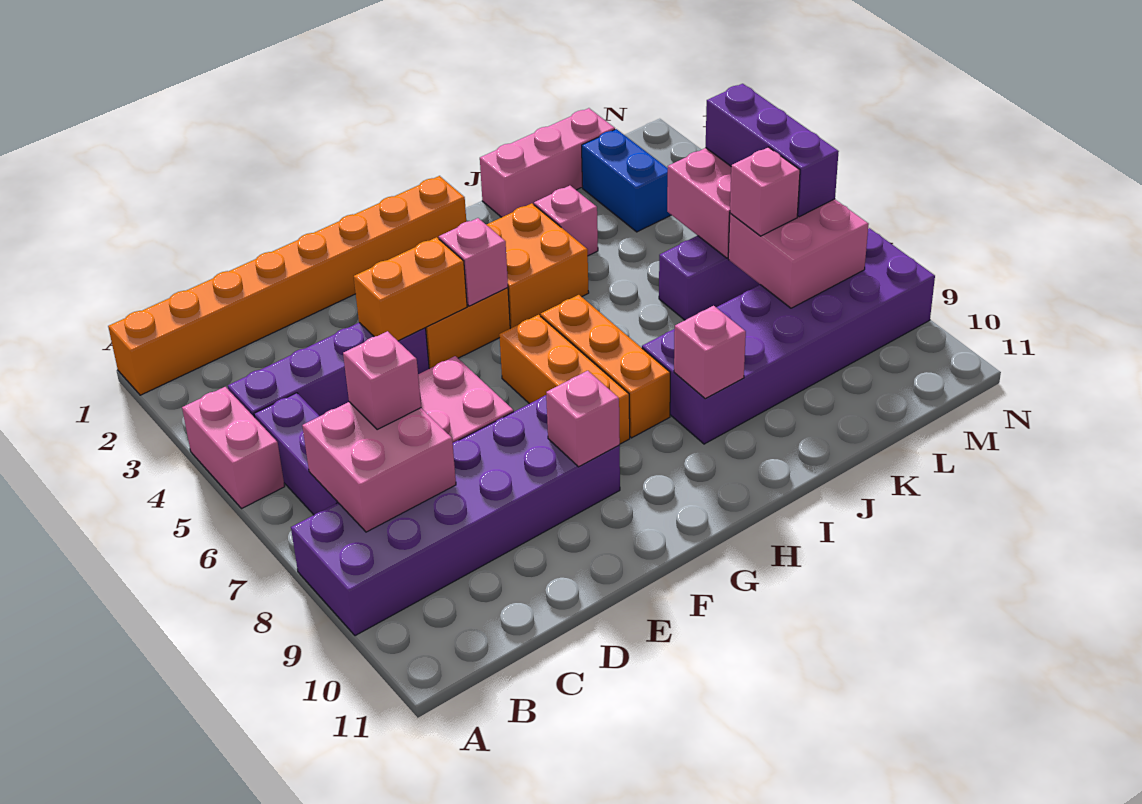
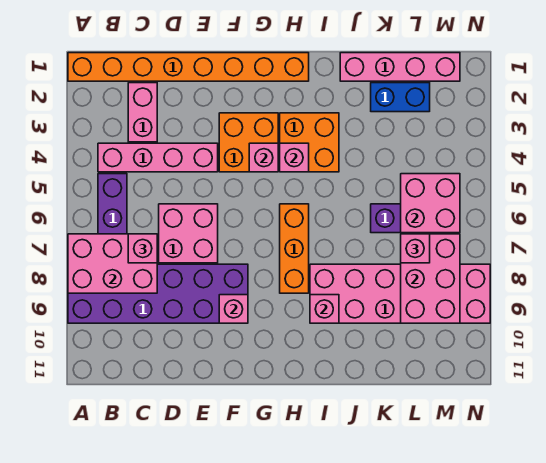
pink brick A4:A5 level 1 -> pink brick C2:C3 level 1
purple brick B4:E4 level 1 -> pink brick B4:E4 level 1
pink brick B7:C8 level 2 -> pink brick A7:C8 level 2
orange brick E4:F4 level 2 -> none
orange brick G6:G8 level 1 -> none
purple brick I8:N9 level 1 -> pink brick I8:N9 level 1
pink brick J1:L1 level 1 -> pink brick J1:M1 level 1
pink brick J3 level 1 -> pink brick H4 level 2
blue brick L2:L3 level 1 -> blue brick K2:L2 level 1
pink brick L7:M8 level 2 -> pink brick L7:M9 level 2
purple brick M5:M7 level 3 -> none

